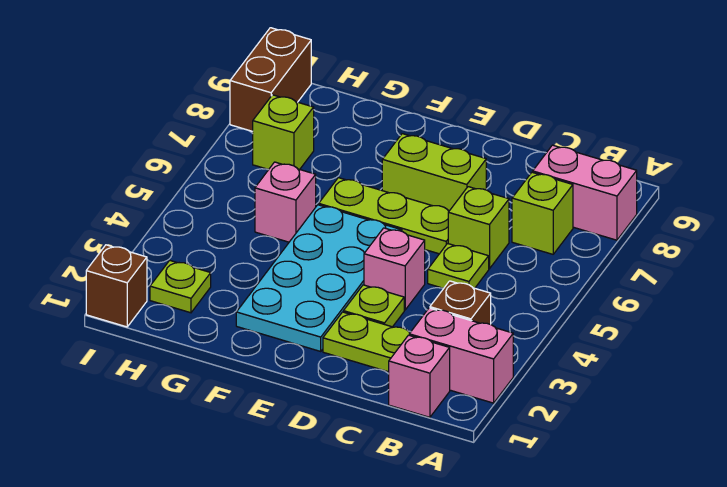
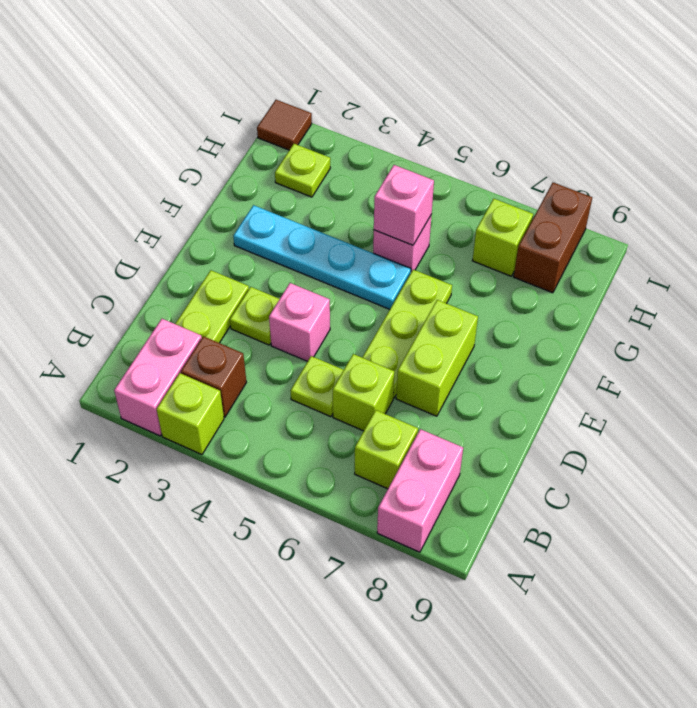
none -> lime brick A3 level 1
pink brick B1 level 1 -> pink brick G5 level 2
cyan plate E2:F5 level 1 -> cyan plate F2:F5 level 1
brown brick I1 level 1 -> brown tile I1 level 1
brown brick I8:I9 level 1 -> brown brick H8:I8 level 1

